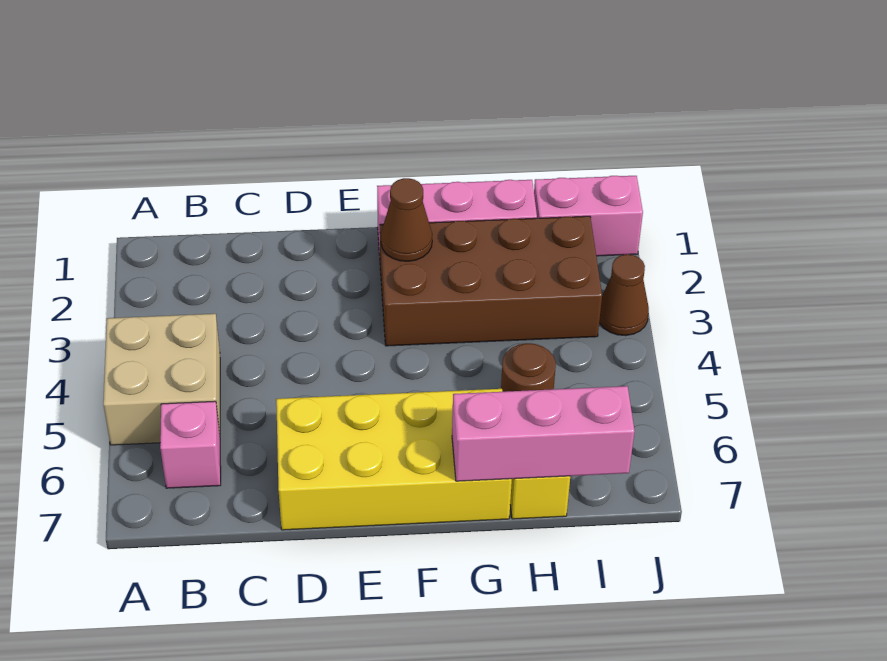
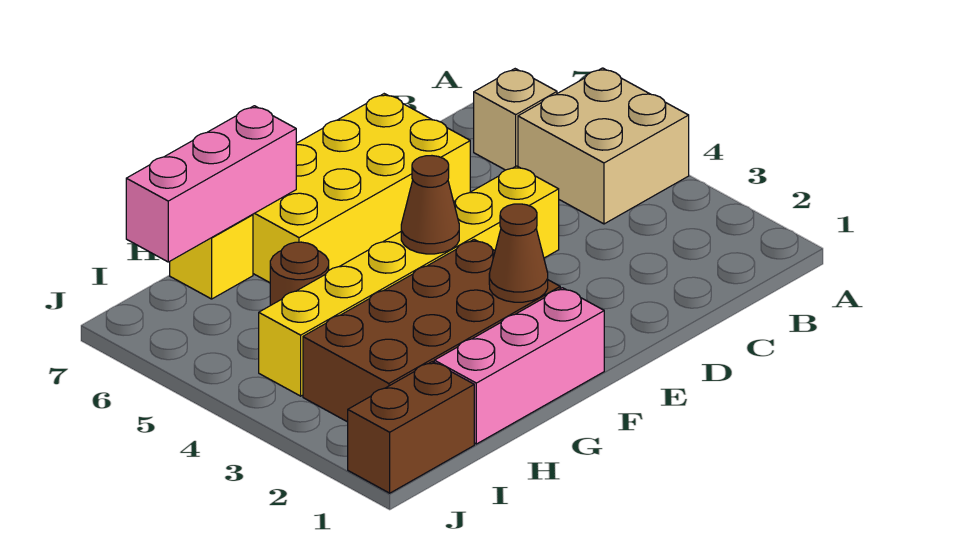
pink brick B6 level 1 -> tan brick B6 level 1
none -> yellow brick D4:I4 level 1
pink brick I1:J1 level 1 -> brown brick I1:J1 level 1
brown cone J3 level 1 -> brown cone F4 level 2

